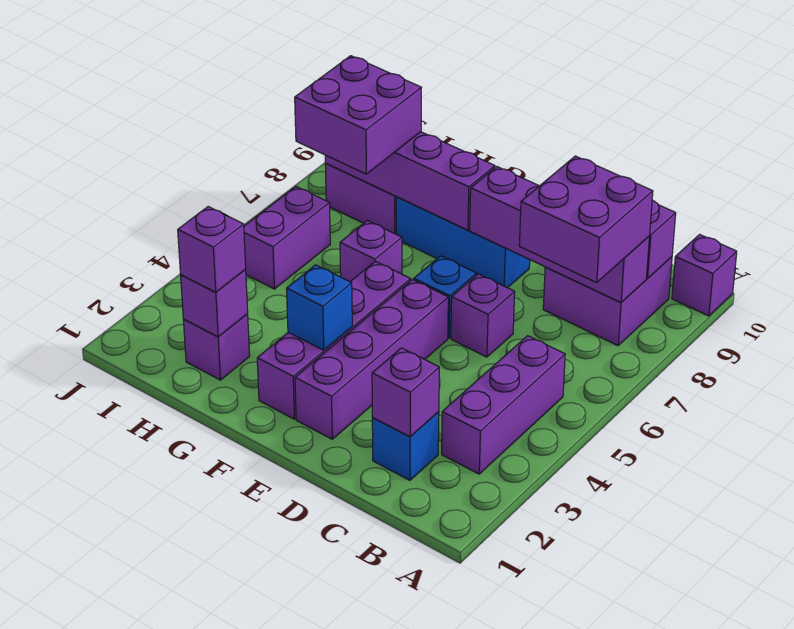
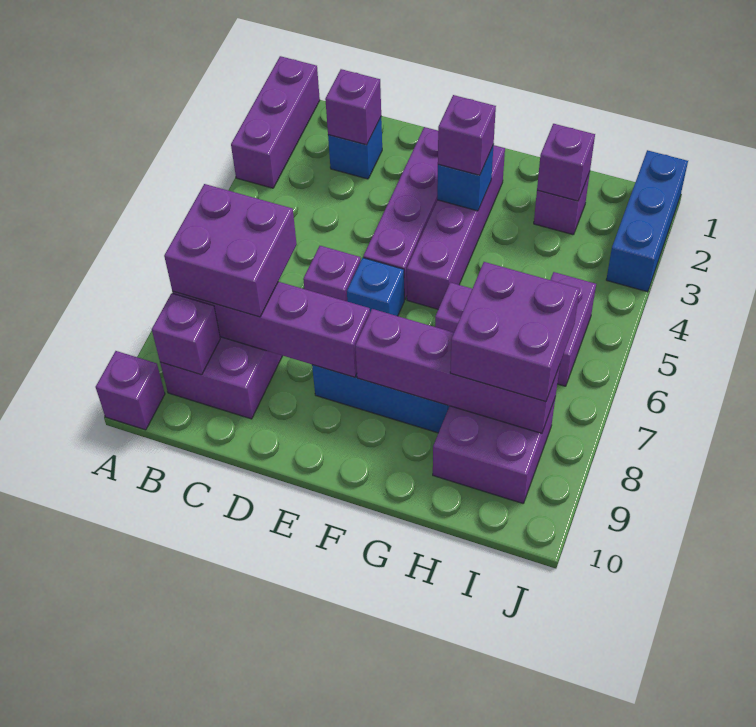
purple brick B3:B5 level 1 -> purple brick A1:A3 level 1
purple brick H2 level 3 -> purple brick F3 level 3
none -> blue brick J1:J3 level 1

